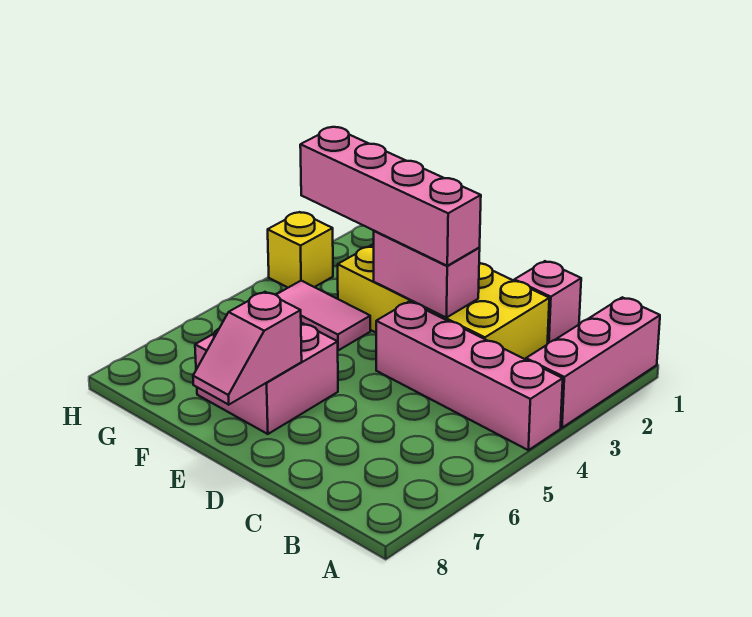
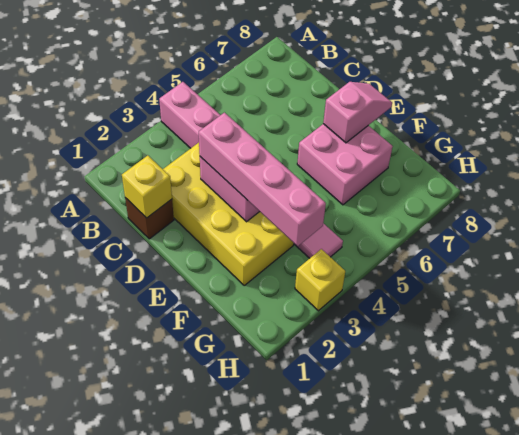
pink brick A1:A3 level 1 -> none
pink brick C1 level 1 -> brown brick C1 level 1
none -> yellow brick C1 level 2

